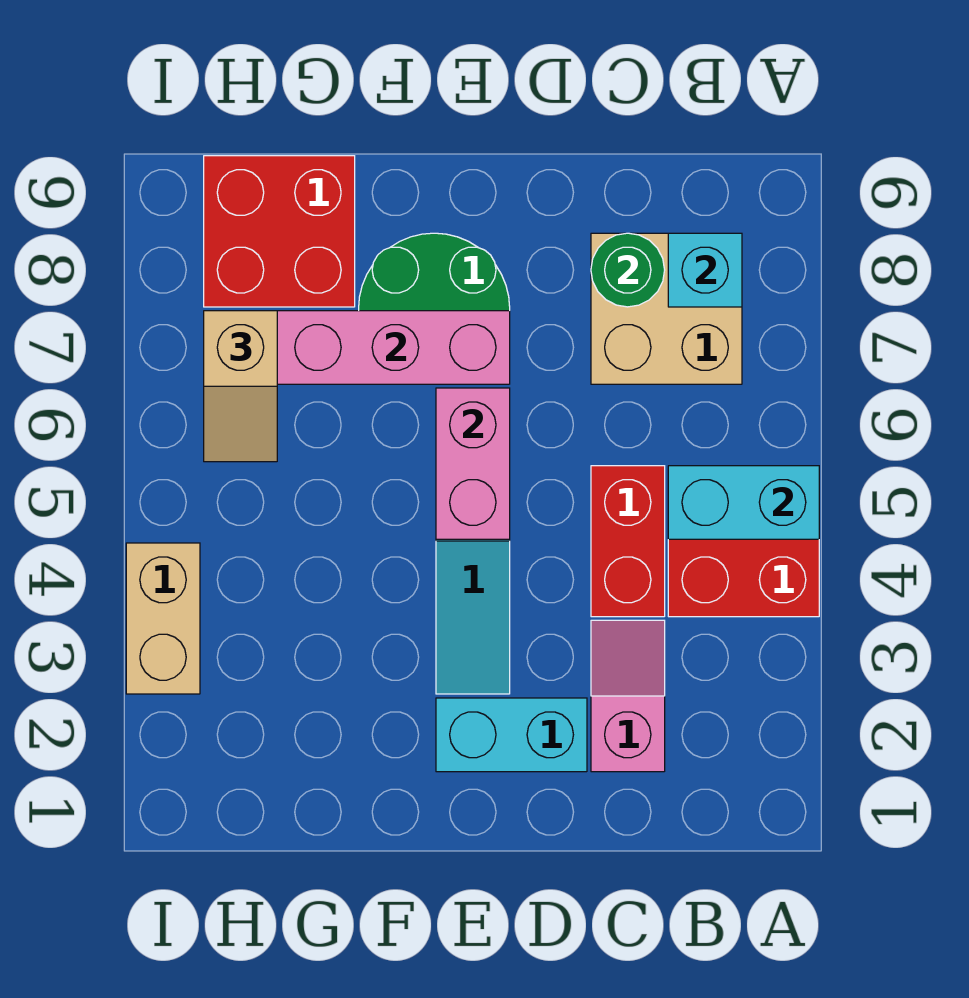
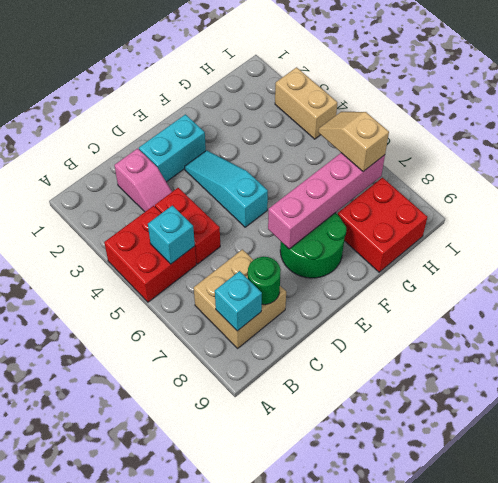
cyan brick A5:B5 level 2 -> cyan brick B5 level 2
pink brick E5:E6 level 2 -> none

